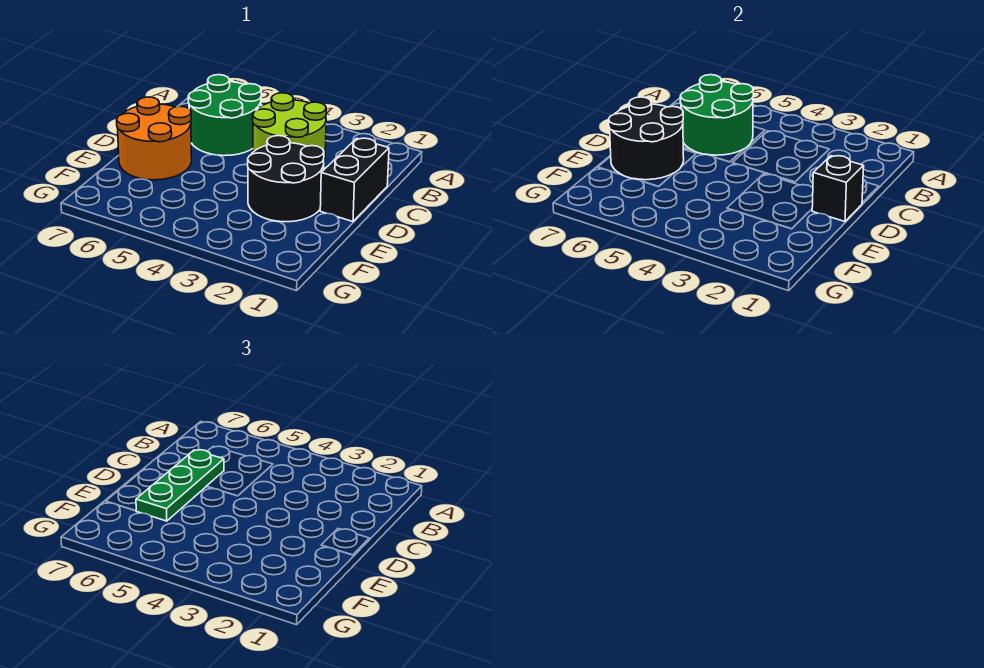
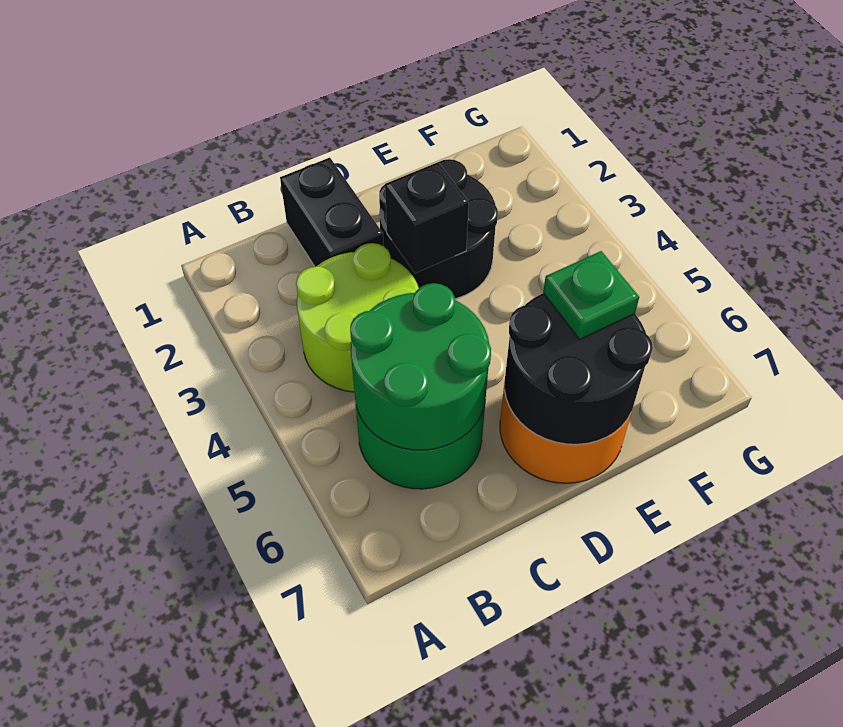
black brick C1:D1 level 1 -> black brick C1:C2 level 1
green plate C6:E6 level 3 -> green plate E6 level 3
black brick D1 level 2 -> black brick D3 level 2

